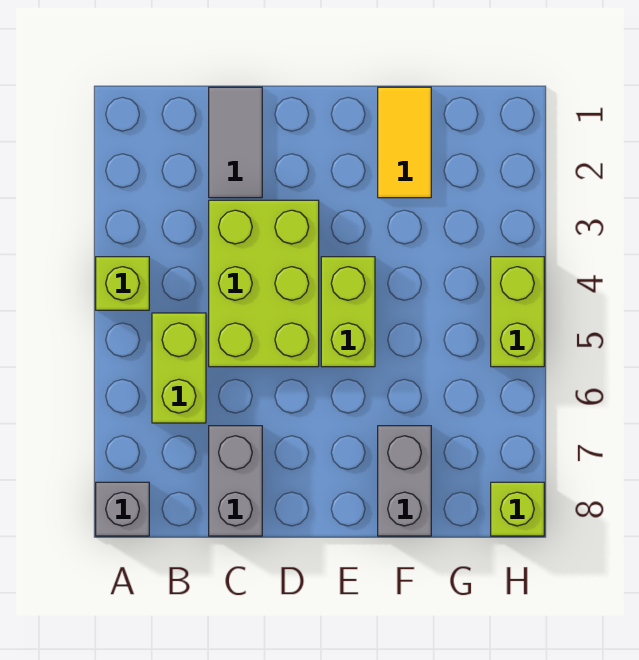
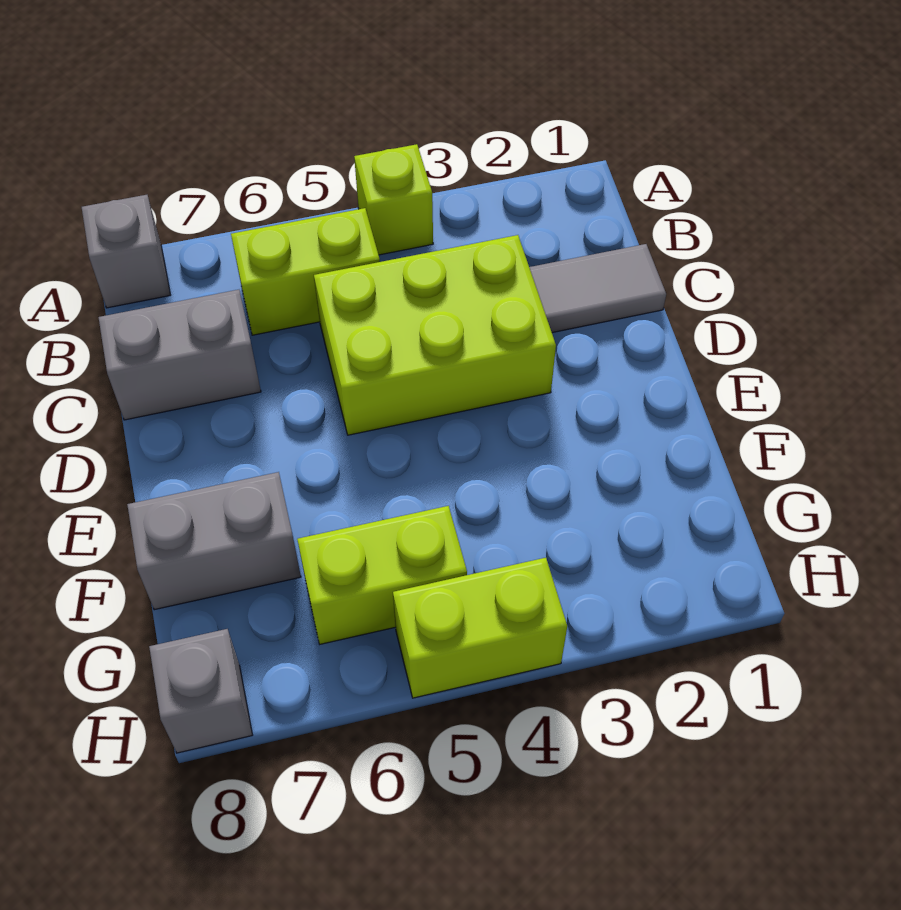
lime brick E4:E5 level 1 -> lime brick G5:G6 level 1
yellow tile F1:F2 level 1 -> none
lime brick H8 level 1 -> grey brick H8 level 1

